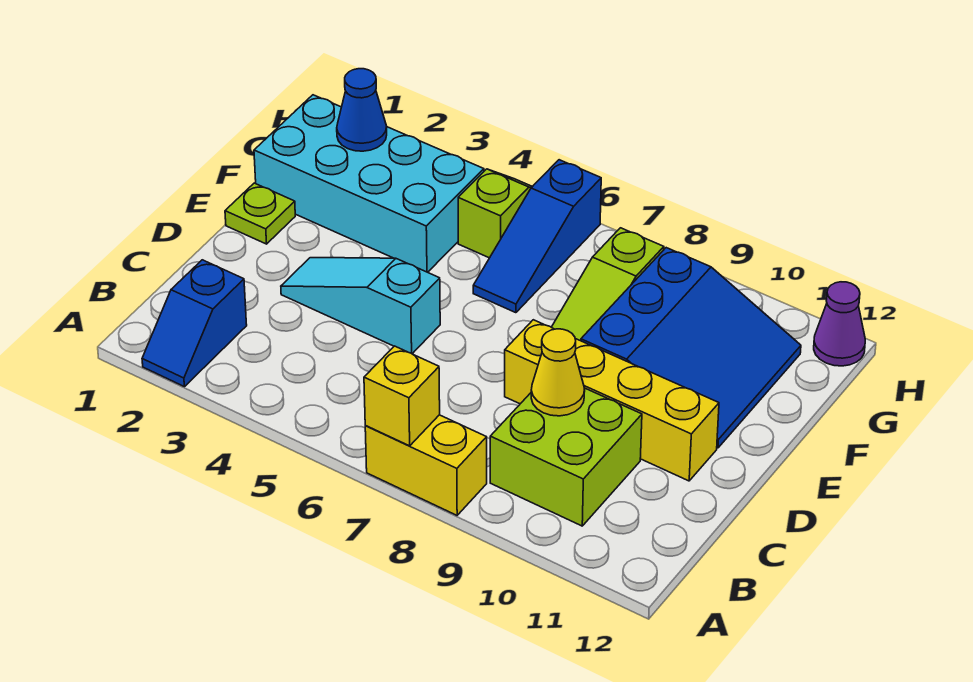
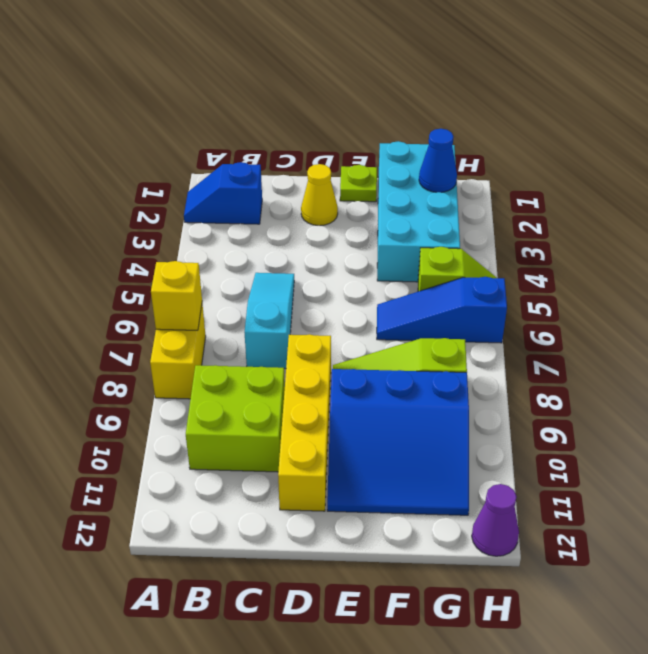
yellow cone C9 level 2 -> yellow cone D2 level 1
cyan slope D3:D5 level 1 top 5 -> cyan slope C5:C7 level 1 top 7

